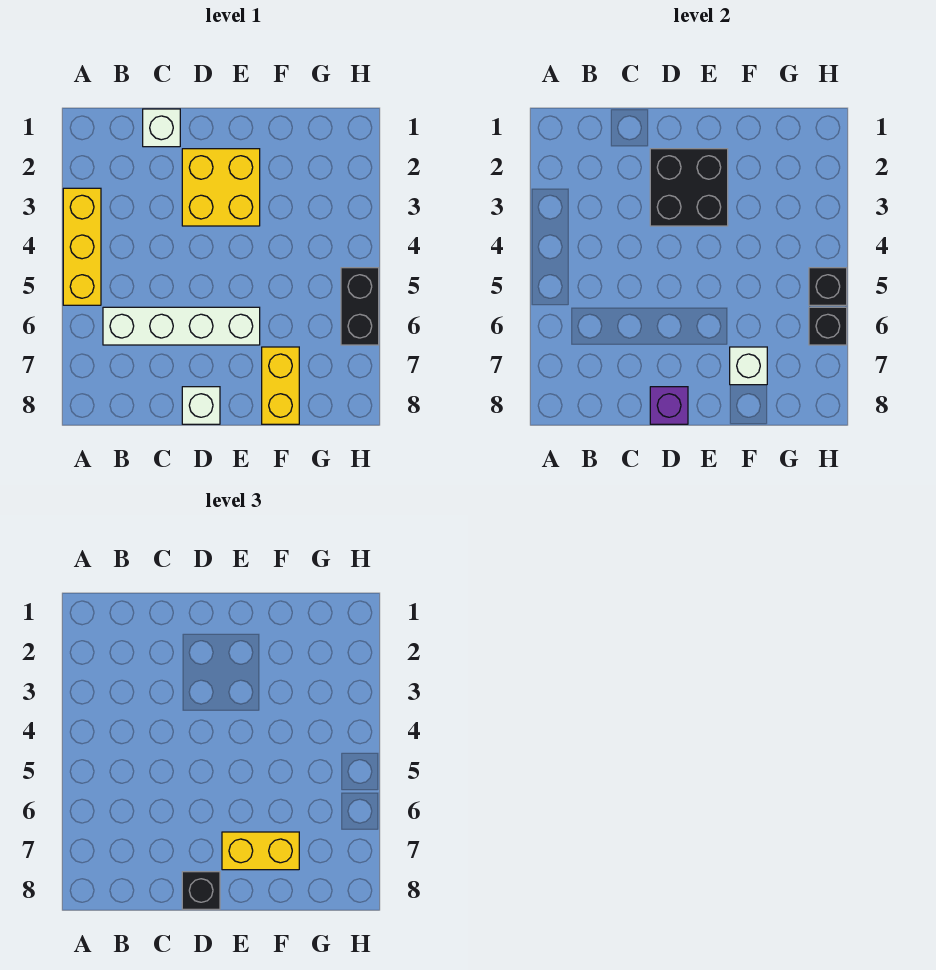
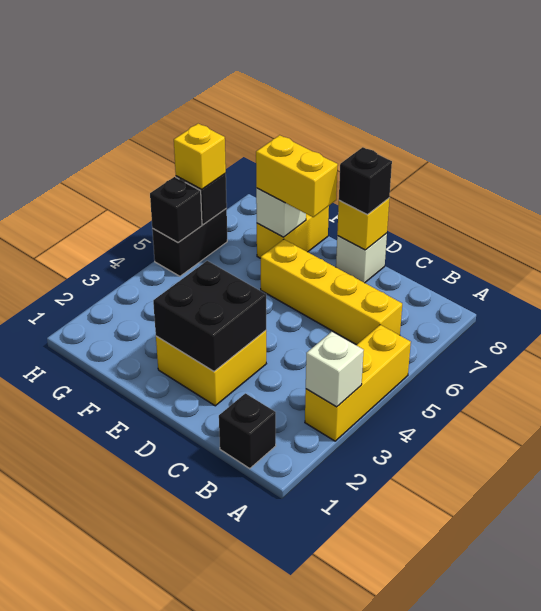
none -> black brick B1 level 1
white brick B6:E6 level 1 -> yellow brick B6:E6 level 1
white brick C1 level 1 -> white brick A3 level 2
purple brick D8 level 2 -> yellow brick D8 level 2
none -> yellow brick H6 level 3

